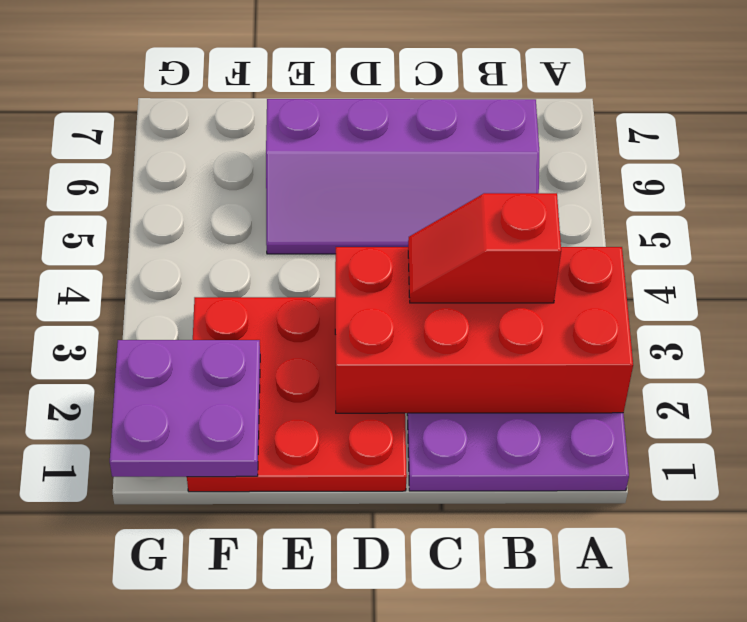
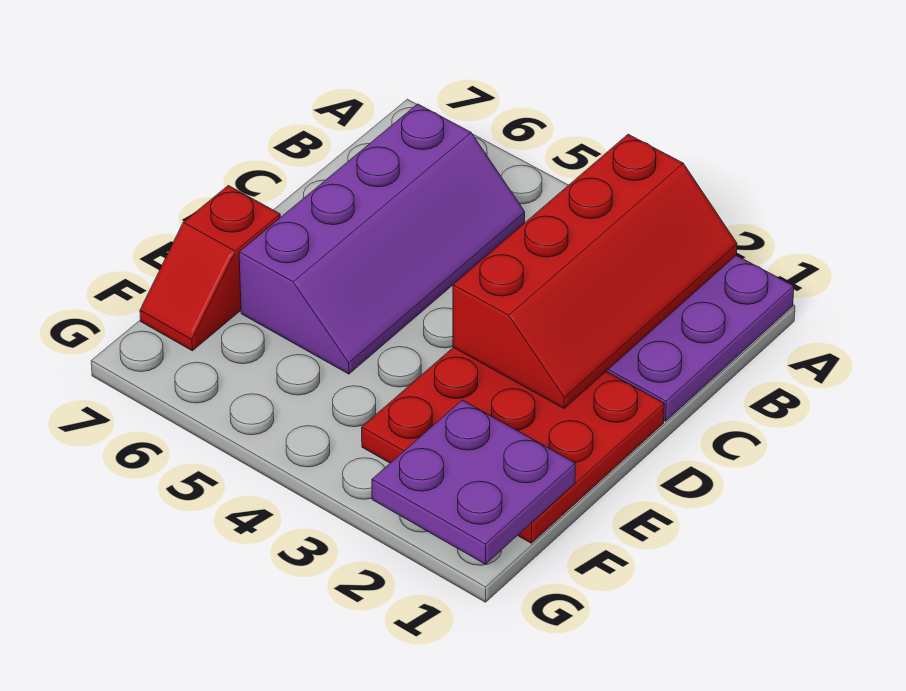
red brick A2:D3 level 2 -> red slope A2:D3 level 2 top 3
red slope B3:C3 level 3 top B -> red slope E7:F7 level 1 top E

